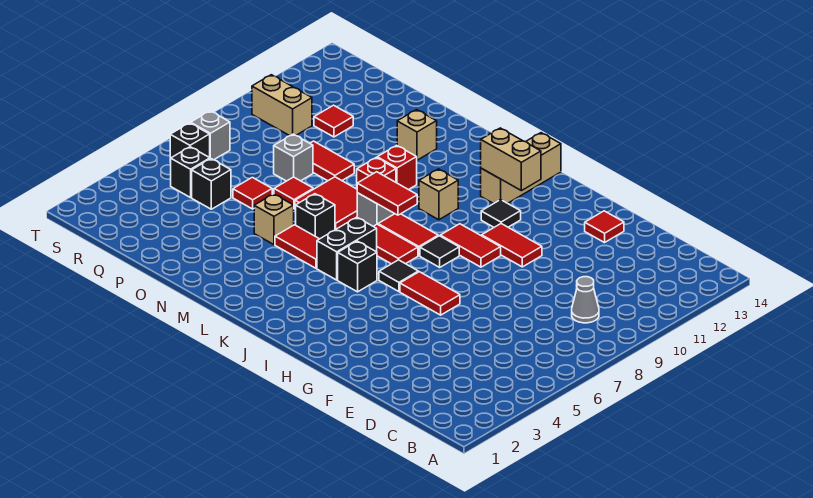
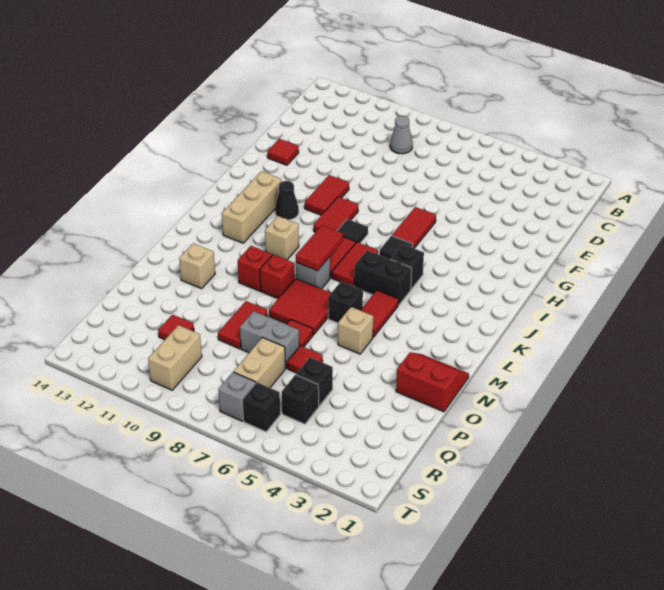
black tile I11 level 1 -> black cone I11 level 1
tan brick I12:J12 level 2 -> tan brick Q7:R7 level 1
tan brick J12:J14 level 1 -> tan brick I12:K12 level 1
none -> red slope N1:O2 level 1 top O
grey brick P8 level 1 -> grey brick P7:P8 level 1

